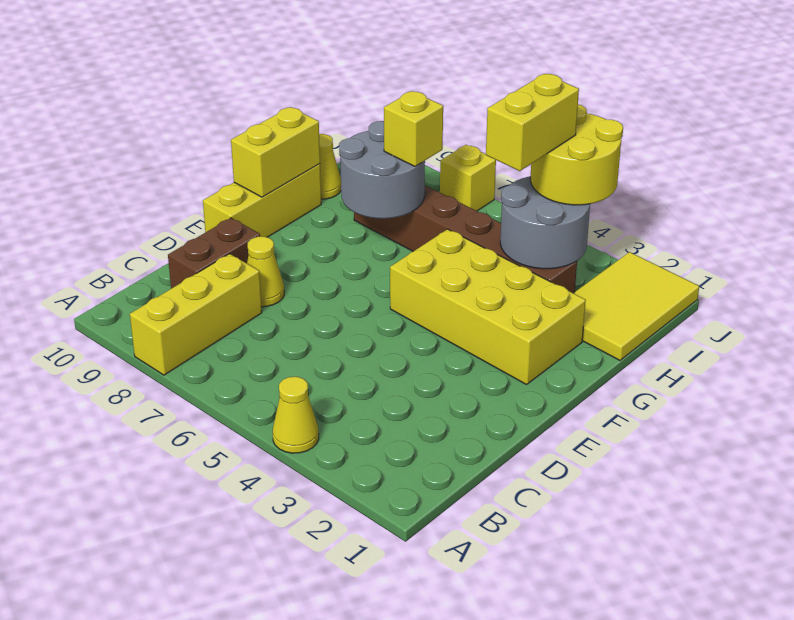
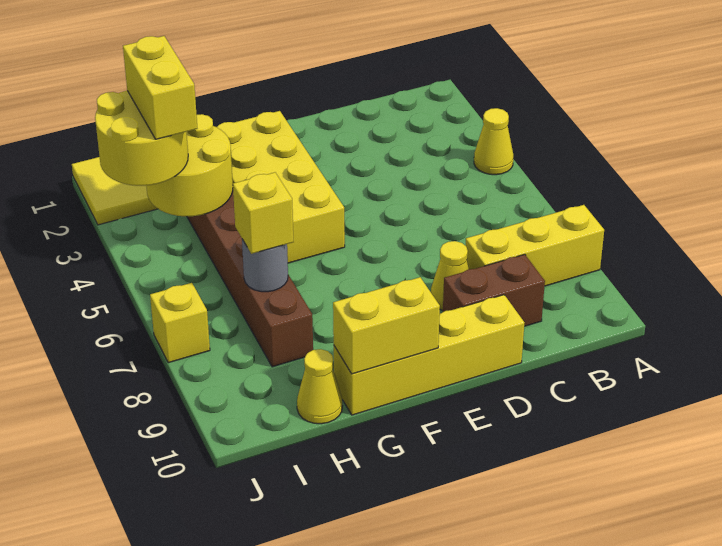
yellow brick E10:G10 level 1 -> yellow brick D10:G10 level 1
grey round brick G7:H8 level 2 -> grey round brick H7 level 2
grey round brick H3:I4 level 2 -> yellow round brick H3:I4 level 2
yellow brick H4:I4 level 4 -> yellow brick I3:I4 level 4

